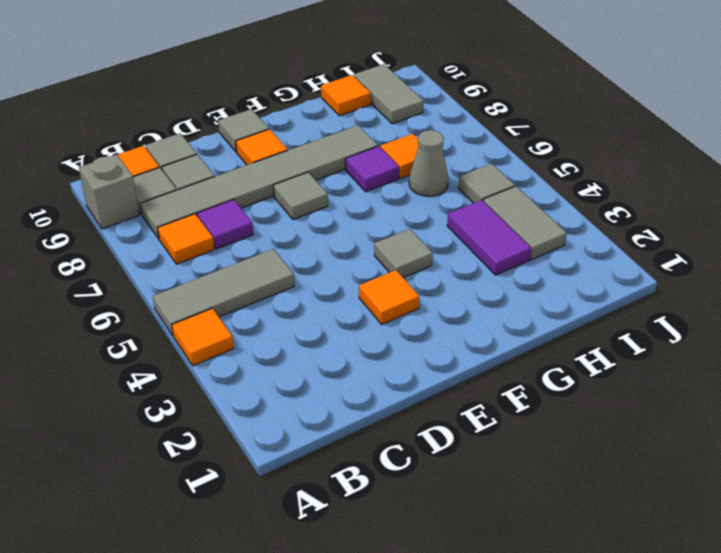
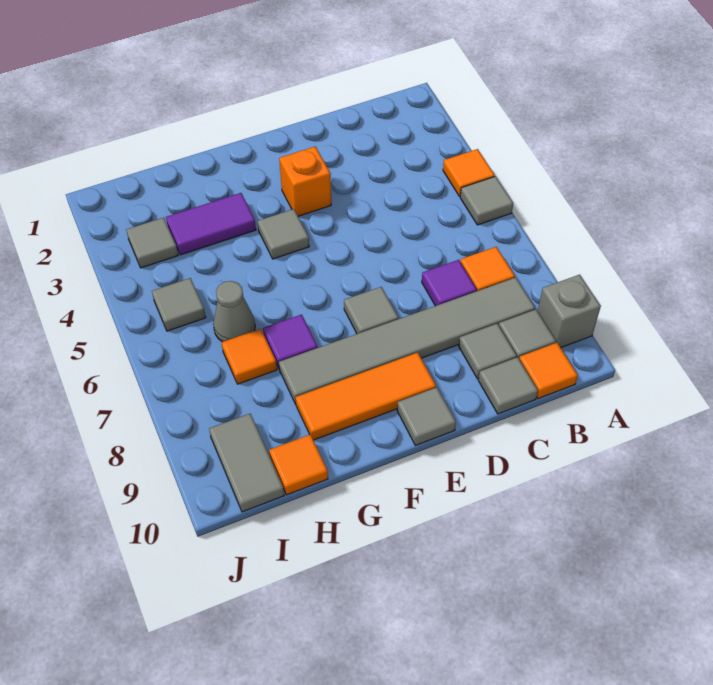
grey tile A5:C5 level 1 -> grey tile A5 level 1
orange tile E3 level 1 -> orange brick E3 level 1
orange tile E9 level 1 -> orange tile E9:G9 level 1
purple tile H3:H4 level 1 -> purple tile G3:H3 level 1
grey tile I3:I4 level 1 -> grey tile I3 level 1

